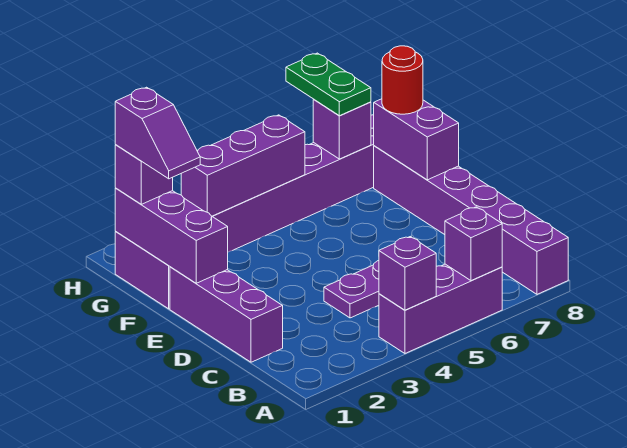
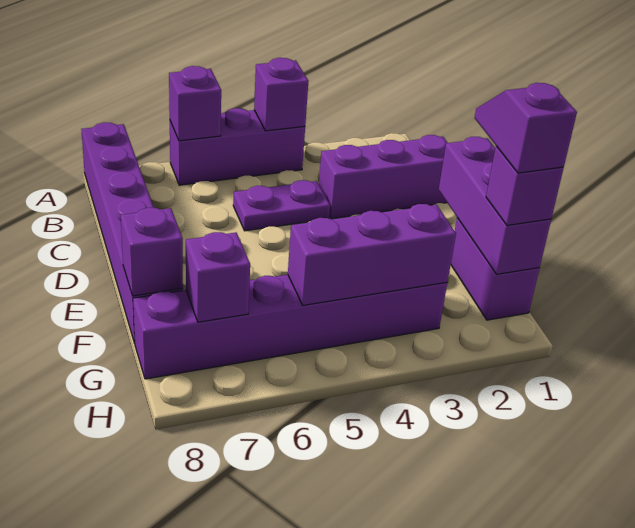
purple brick C1:E1 level 1 -> purple brick C1:C3 level 1
purple brick E8:F8 level 2 -> purple brick F8 level 2
red round brick F8 level 3 -> none
green plate G7:H7 level 3 -> none

